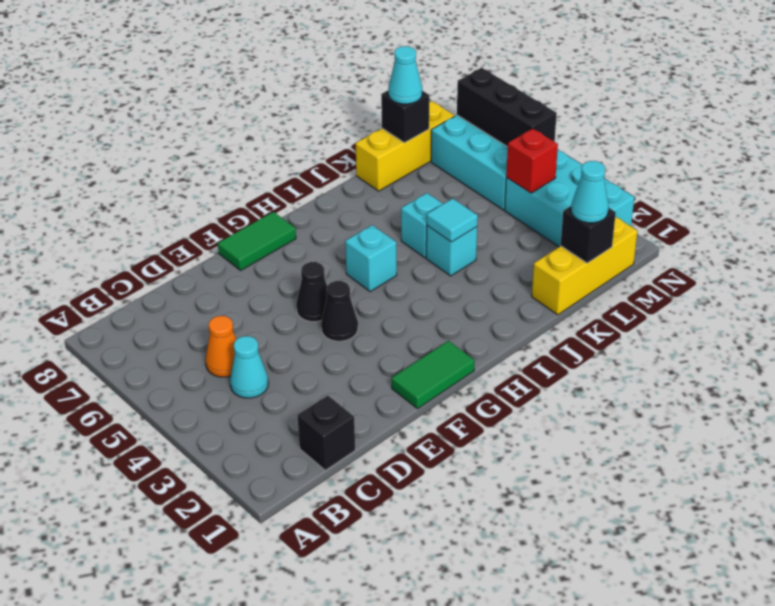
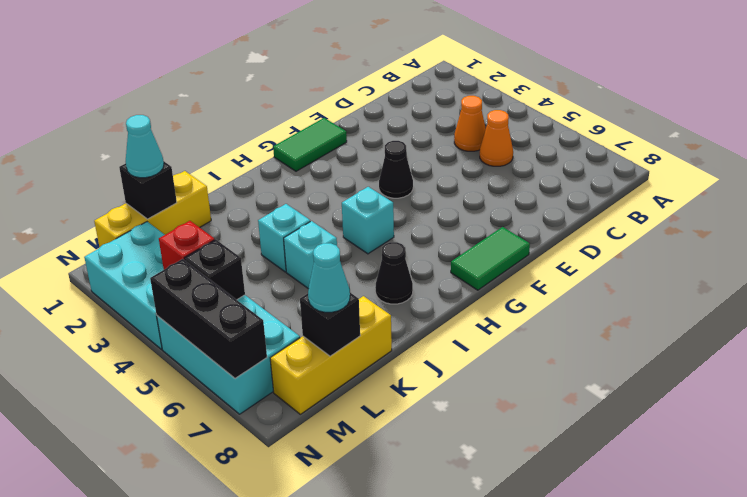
black brick C1 level 1 -> black brick M5 level 2
cyan cone C4 level 1 -> orange cone C4 level 1
black cone F5 level 1 -> black cone I7 level 1
cyan tile J4 level 2 -> none

